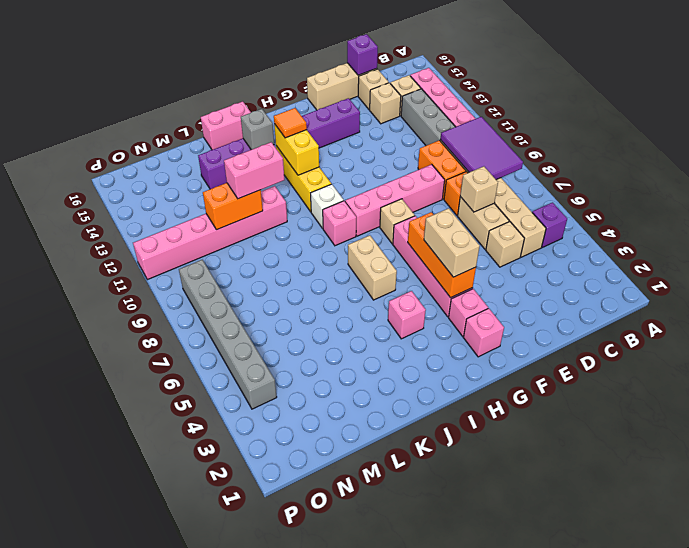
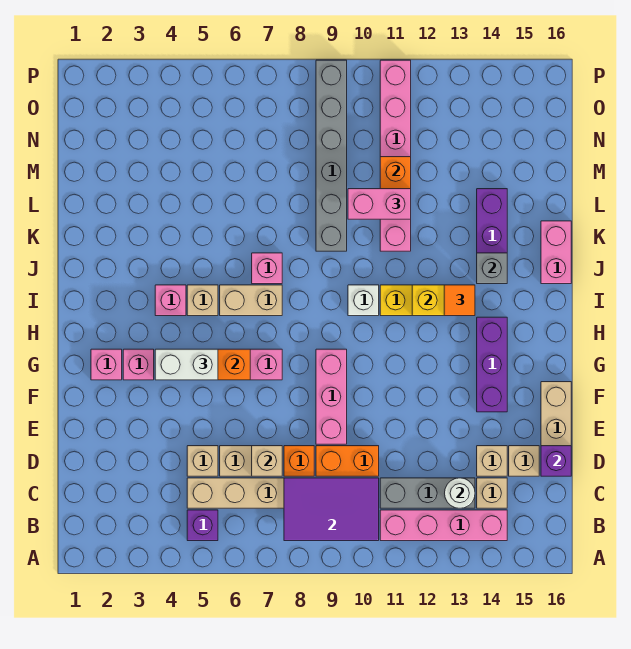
none -> white round brick C13 level 2
pink brick E9:H9 level 1 -> pink brick E9:G9 level 1
tan brick G4:G5 level 3 -> white brick G4:G5 level 3
tan brick G8 level 1 -> tan brick I5 level 1
pink brick I9 level 1 -> pink brick J7 level 1
pink brick K11:L11 level 3 -> pink brick L10:L11 level 3
grey brick O4:O9 level 1 -> grey brick K9:P9 level 1

